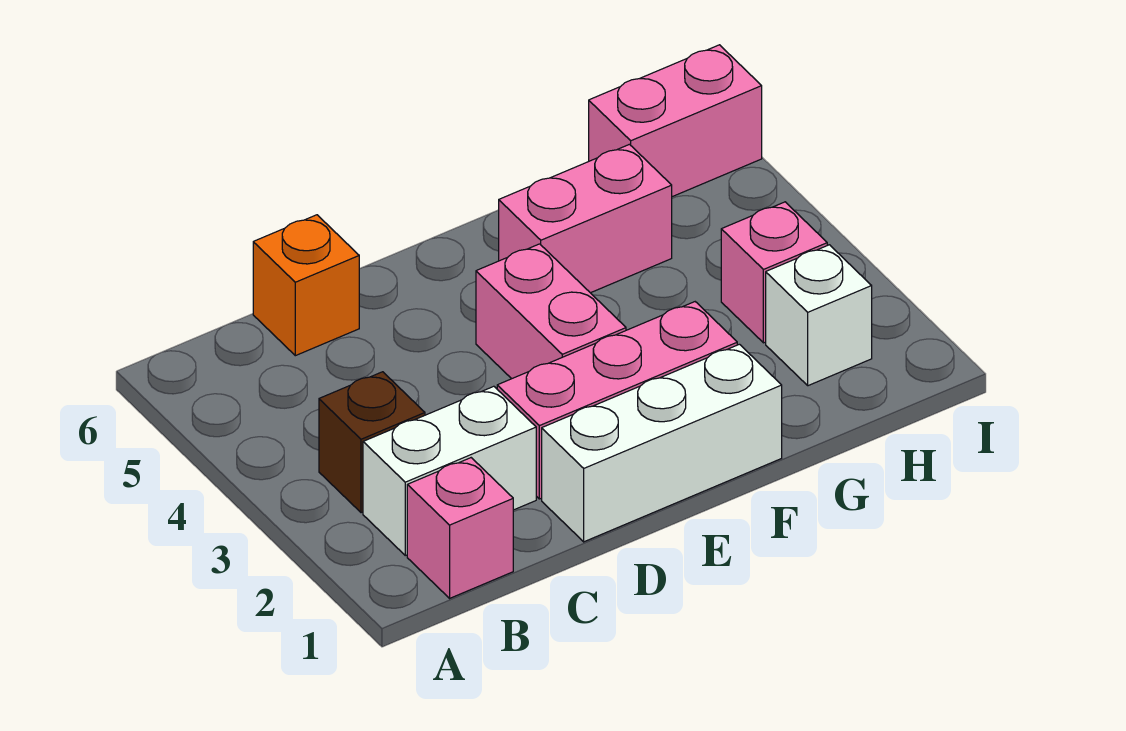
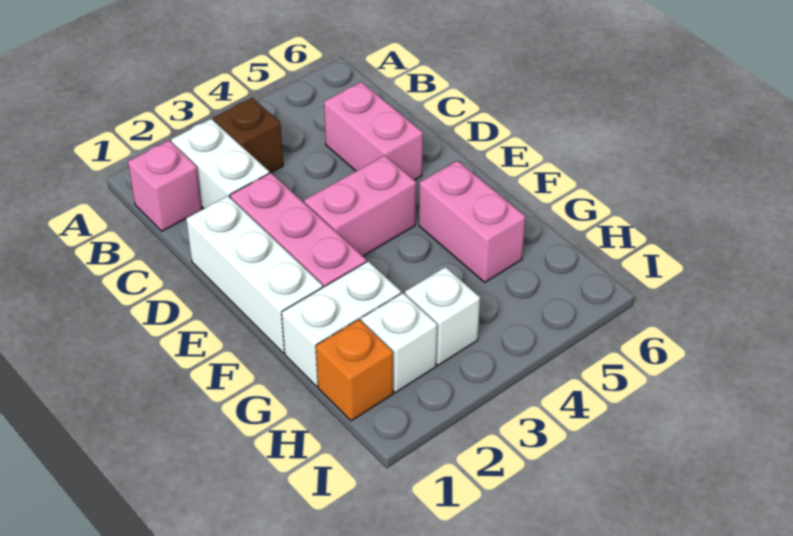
orange brick C6 level 1 -> orange brick H1 level 1
none -> white brick G1:G2 level 1
pink brick H3 level 1 -> white brick H3 level 1
pink brick H6:I6 level 1 -> pink brick C5:D5 level 1

